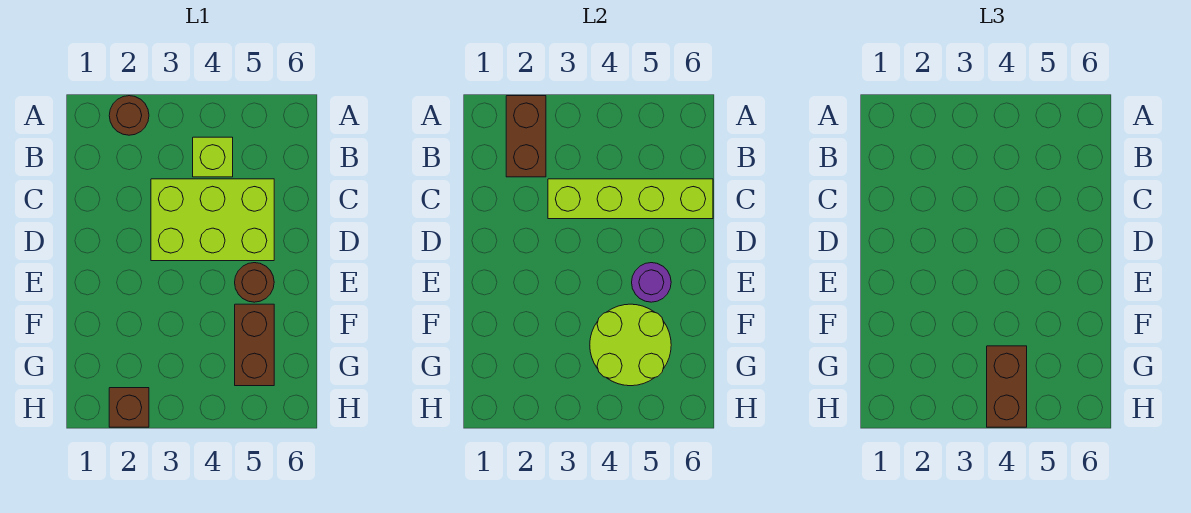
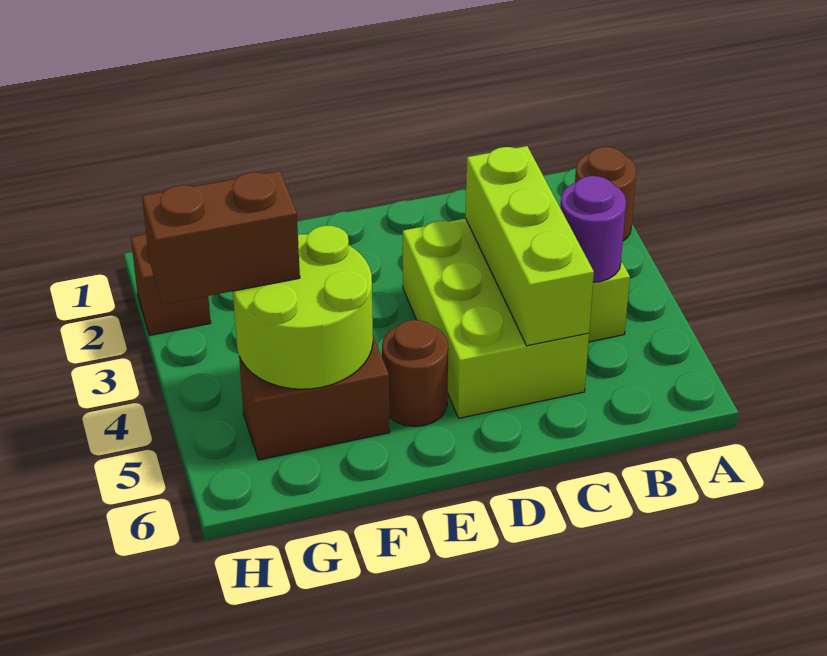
brown brick A2:B2 level 2 -> none
lime brick C3:C6 level 2 -> lime brick C3:C5 level 2
purple round brick E5 level 2 -> purple round brick B4 level 2

